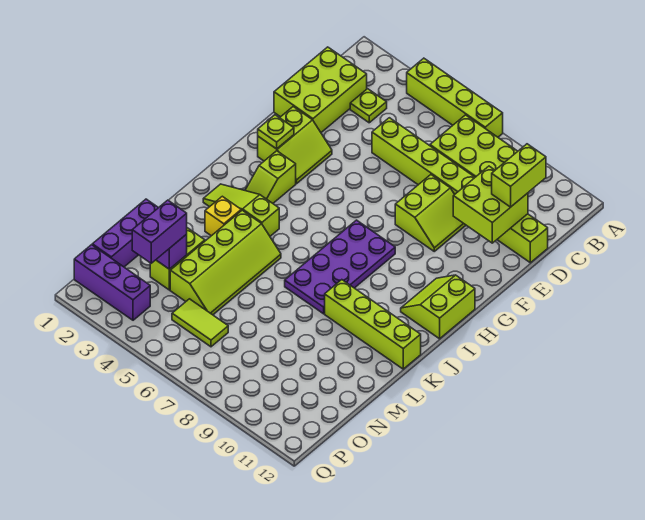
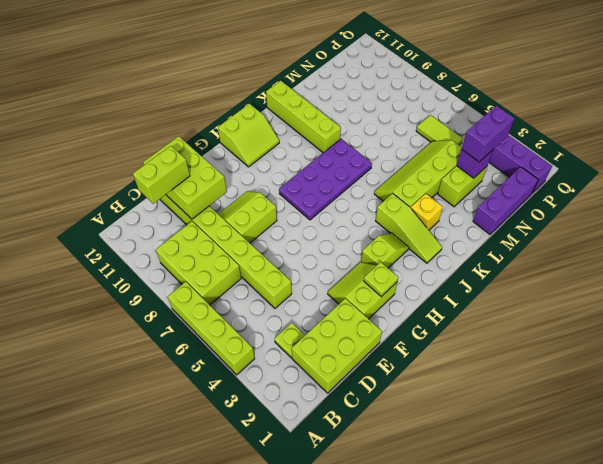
lime brick D10:E11 level 2 -> lime brick D10:E12 level 2

